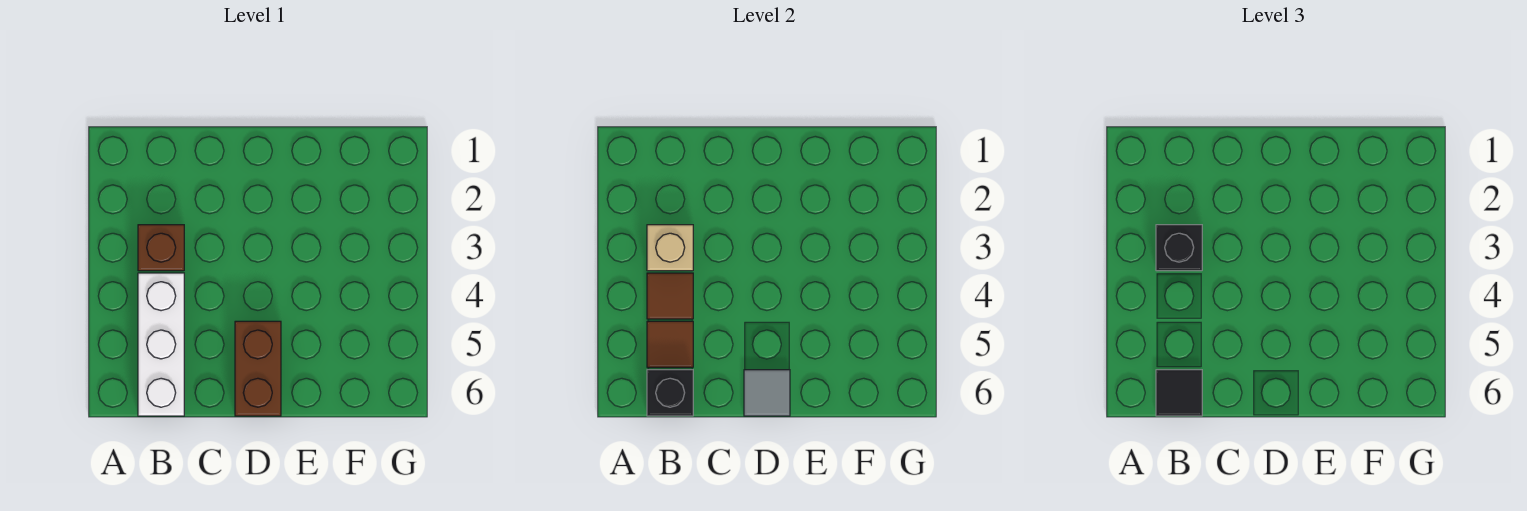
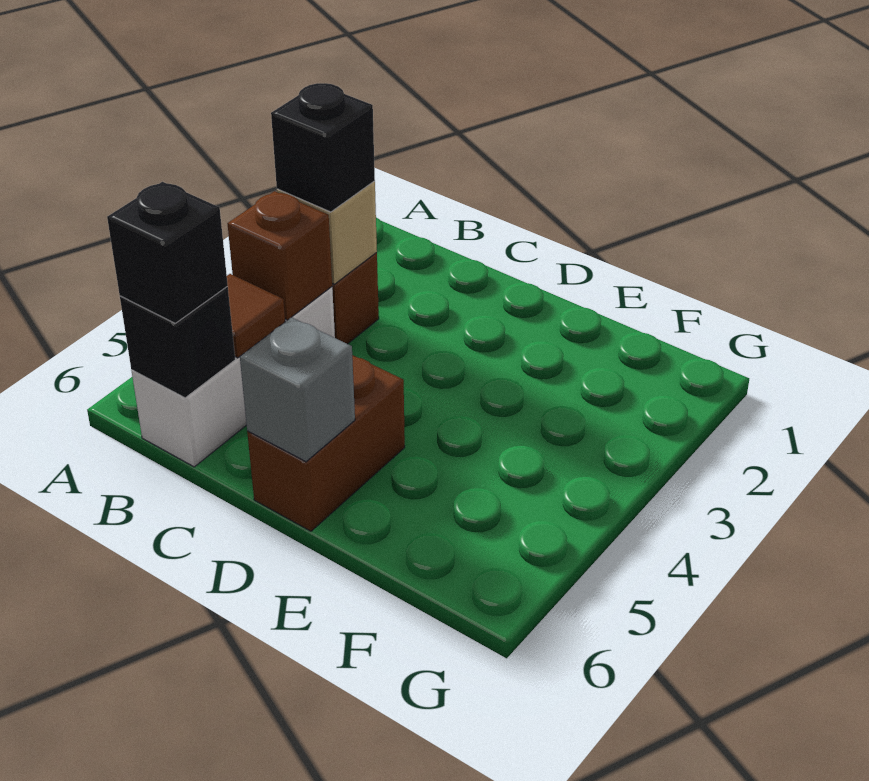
brown tile B4 level 2 -> brown brick B4 level 2
black tile B6 level 3 -> black brick B6 level 3
grey tile D6 level 2 -> grey brick D6 level 2

